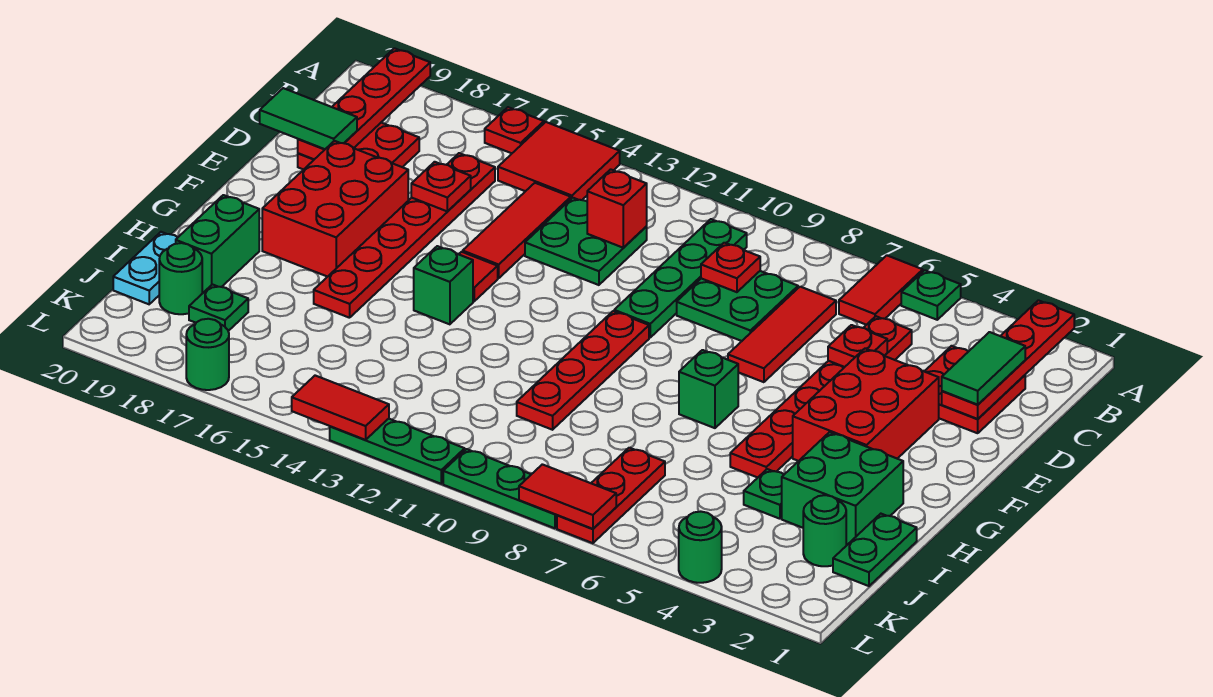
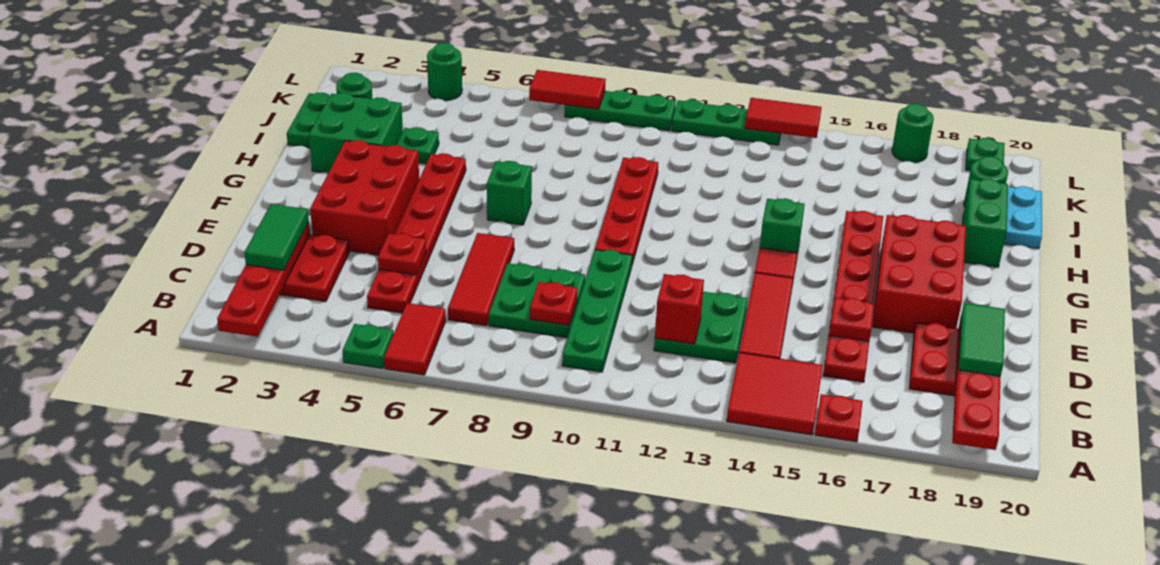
green tile D19:D20 level 3 -> green tile C19:D19 level 3
red plate J7:L7 level 1 -> none
green plate J18 level 1 -> green plate L19 level 1

